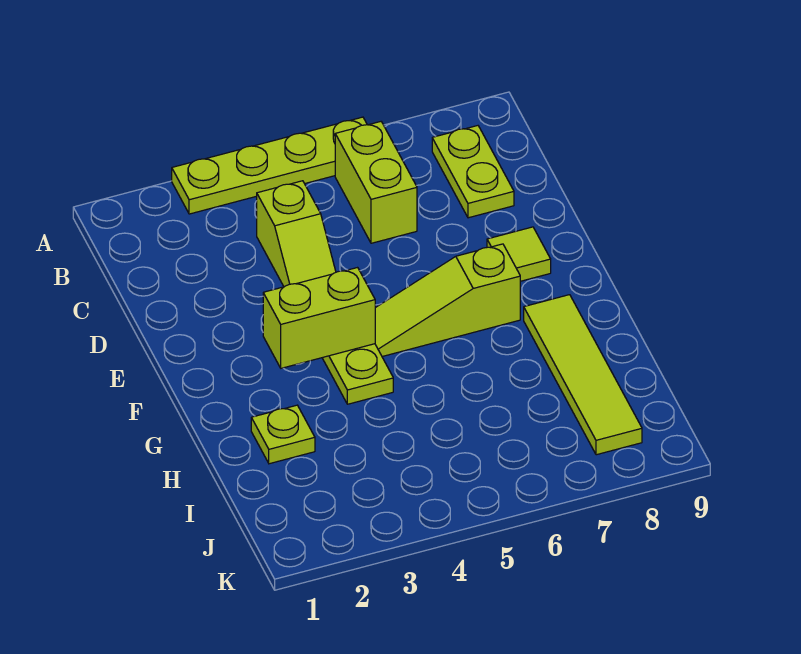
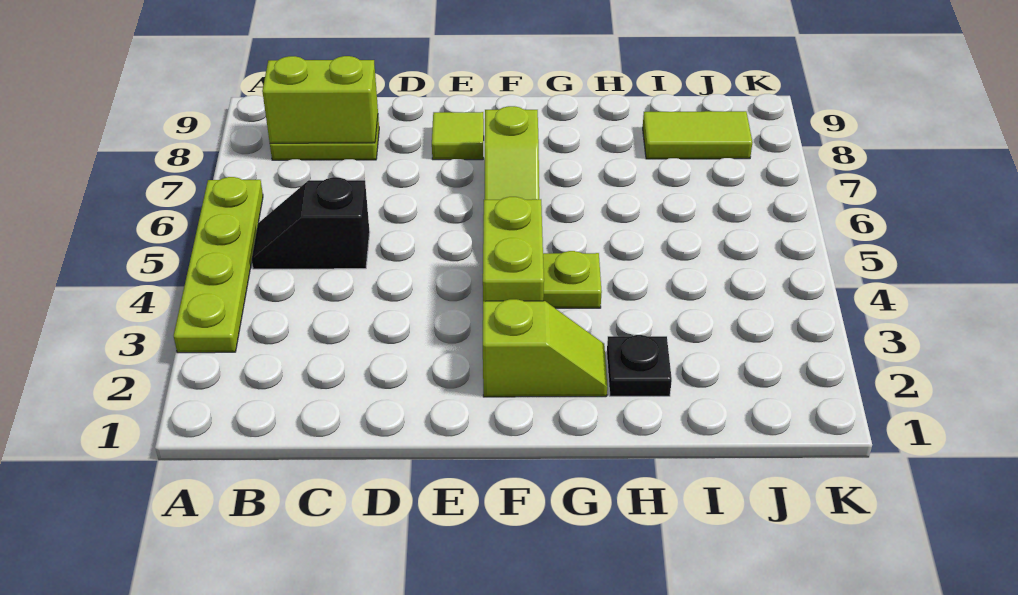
none -> black slope B5:C5 level 1 top C
lime brick B6:C6 level 1 -> lime brick B8:C8 level 2
lime slope C4:D4 level 1 top C -> lime slope F2:G2 level 1 top F
lime tile G8:J8 level 1 -> lime tile I8:J8 level 1
lime plate H2 level 1 -> black plate H2 level 1

